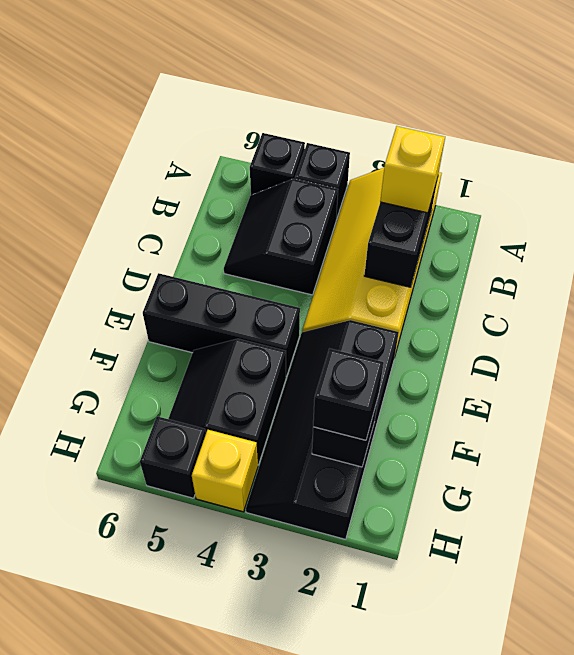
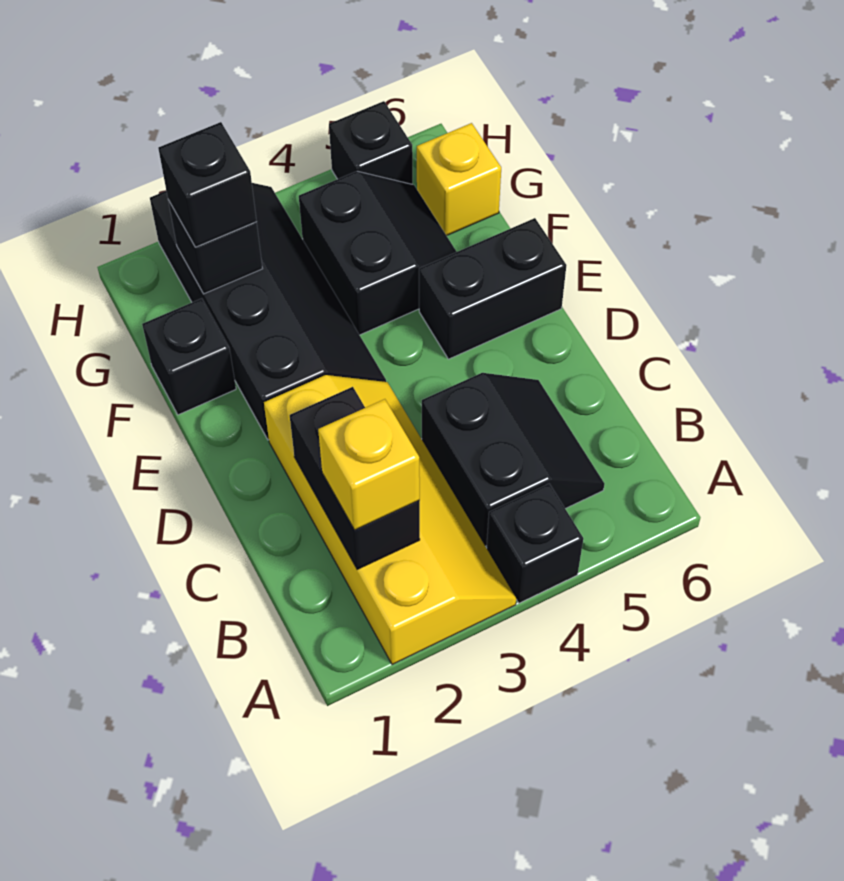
black brick A5 level 1 -> black brick F1 level 1
black brick E4:E6 level 1 -> black brick E5:E6 level 1
yellow brick H4 level 1 -> yellow brick G6 level 1

